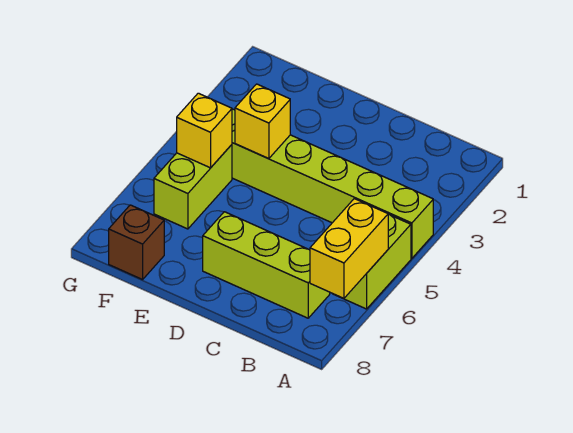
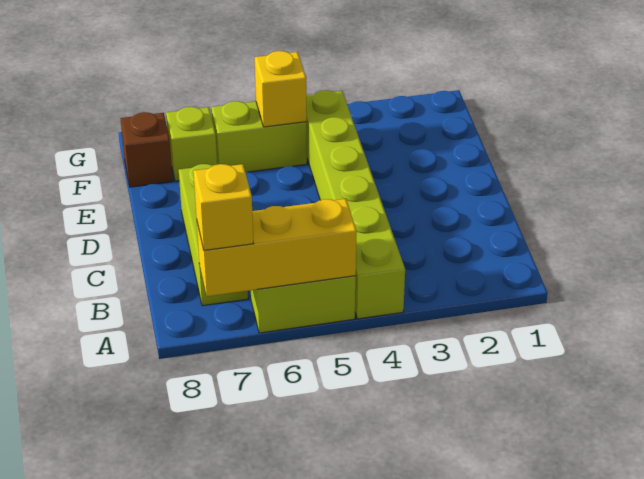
yellow brick A6:A7 level 2 -> yellow brick A5:A7 level 2
yellow brick E4 level 2 -> yellow brick A7 level 3
none -> lime brick F7 level 1

